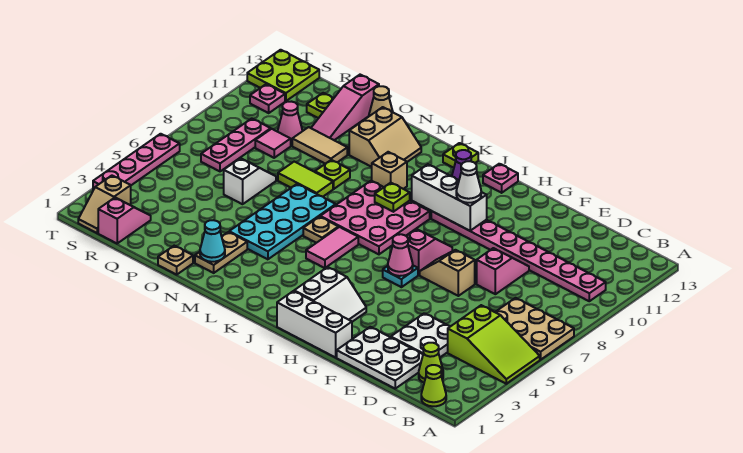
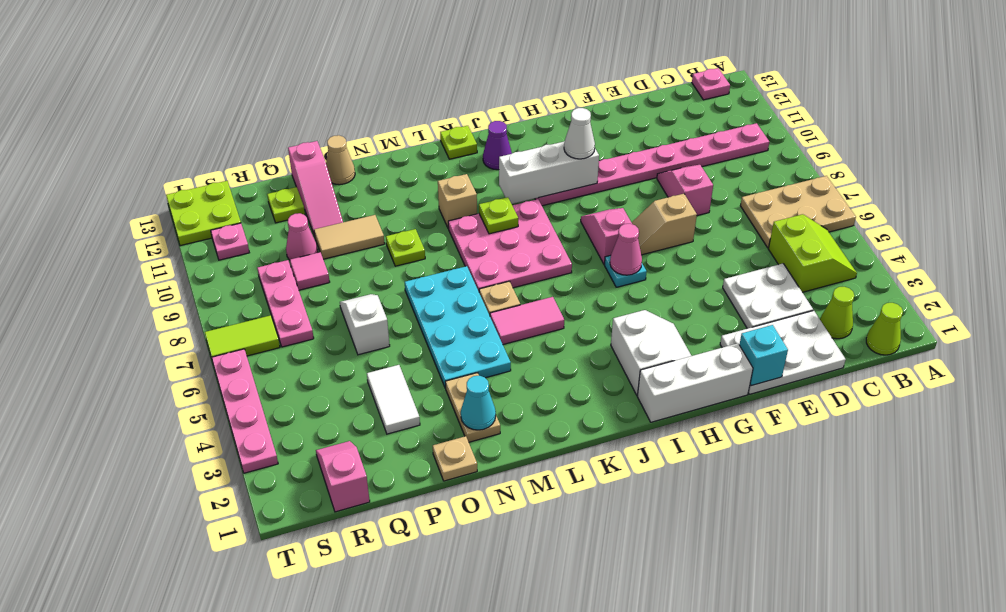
lime slope A4:C5 level 1 top C -> lime slope B4:C5 level 1 top C
none -> cyan brick F1 level 2
pink plate I13 level 1 -> pink plate B13 level 1
pink tile K5:K6 level 1 -> pink tile K5:L5 level 1
tan slope M11:N12 level 1 top N -> none
lime tile N8:O8 level 1 -> lime tile S7:T7 level 1
none -> white tile P3:P4 level 1
tan slope S1:S2 level 1 top 2 -> none

